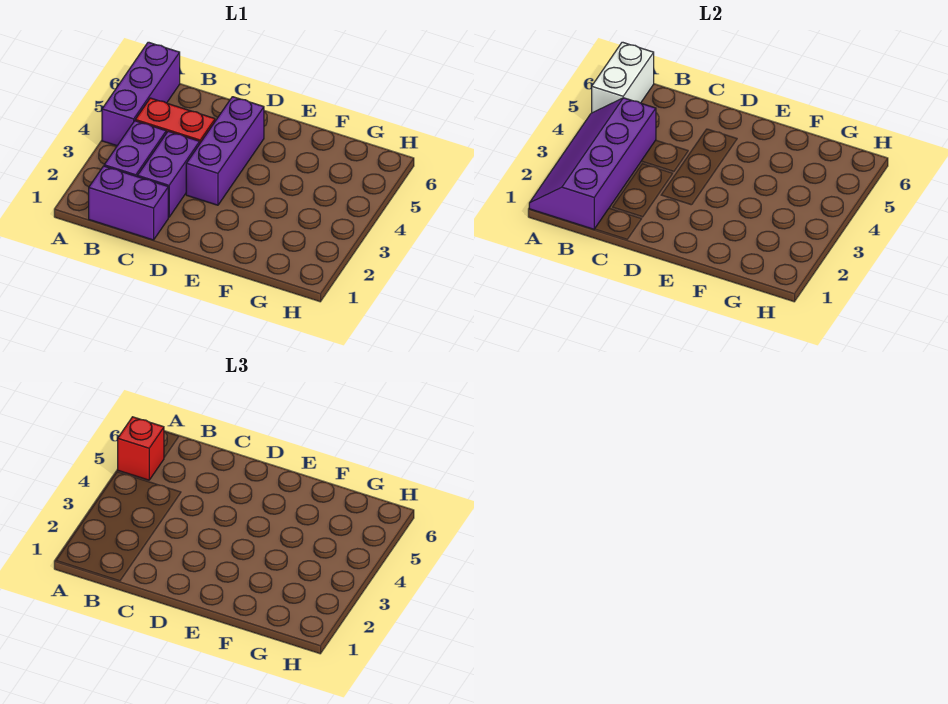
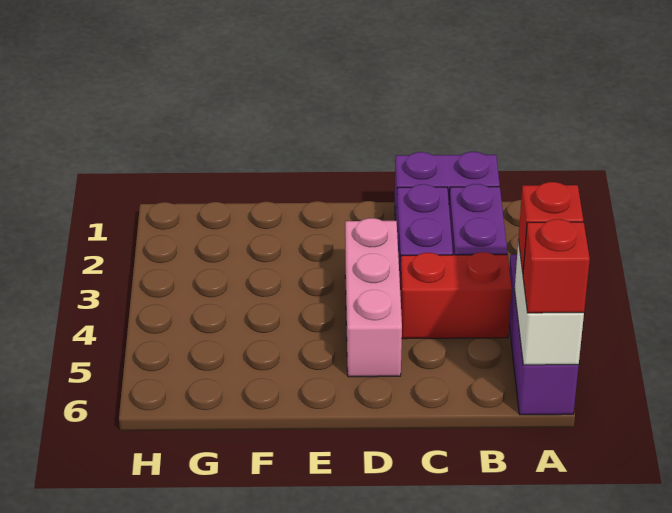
purple slope A1:B4 level 2 top B -> none
none -> red brick A6 level 3
purple brick D3:D5 level 1 -> pink brick D3:D5 level 1

